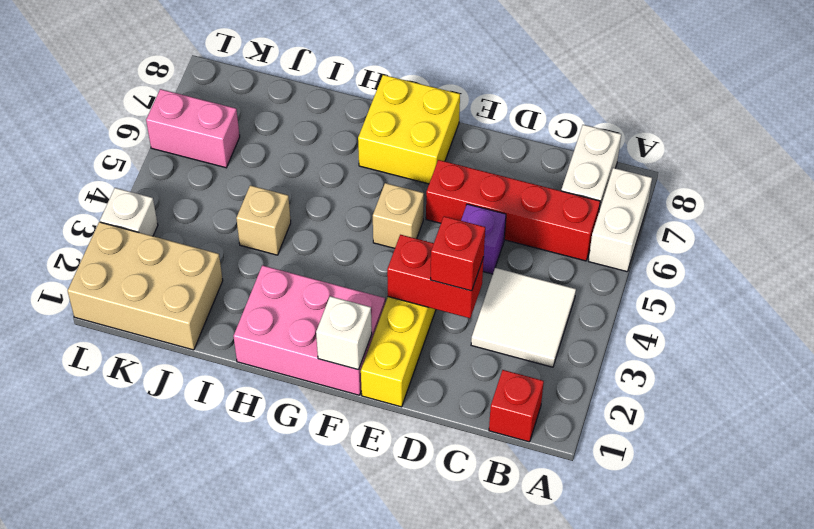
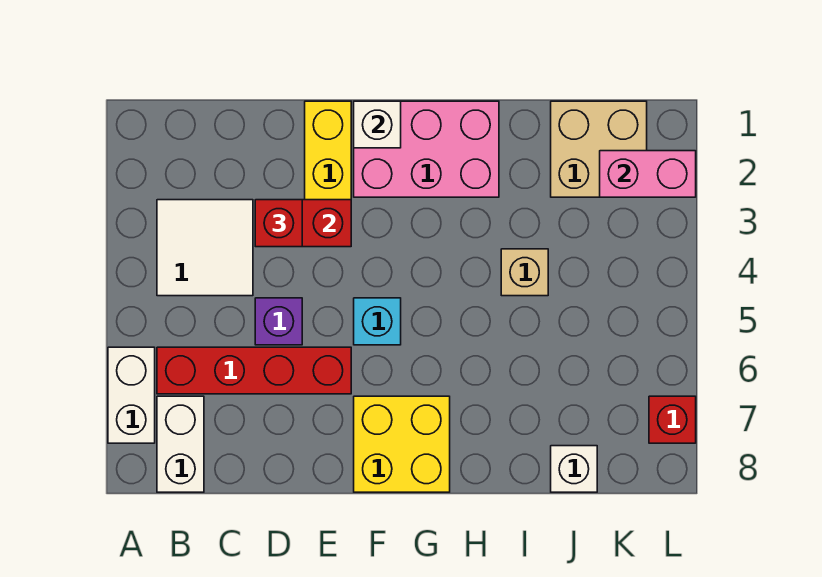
red brick B1 level 1 -> red brick L7 level 1
tan brick F5 level 1 -> cyan brick F5 level 1
tan brick J1:L2 level 1 -> tan brick J1:K2 level 1
pink brick K6:L6 level 1 -> pink brick K2:L2 level 2
white brick L3 level 1 -> white brick J8 level 1

